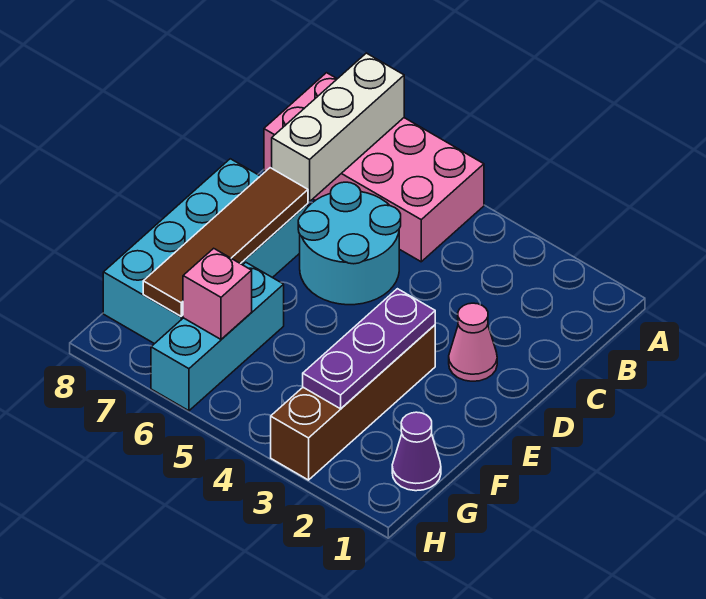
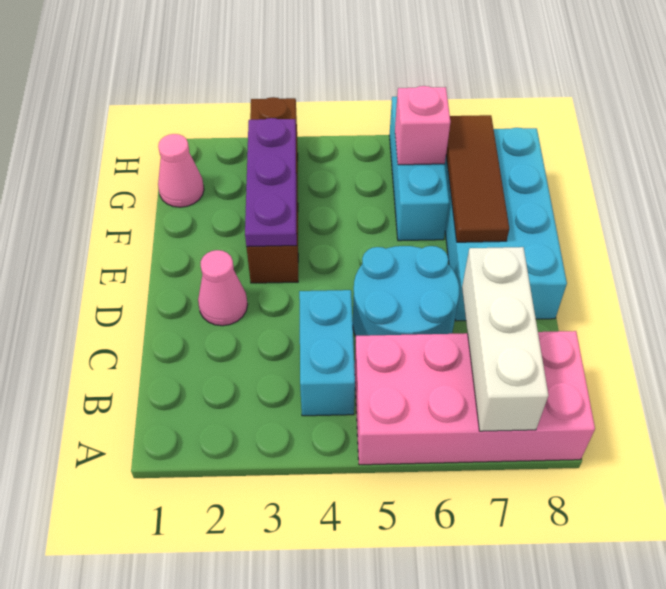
none -> cyan brick B4:C4 level 1
brown tile D7:G7 level 2 -> brown tile E7:G7 level 2
purple cone G1 level 1 -> pink cone G1 level 1

